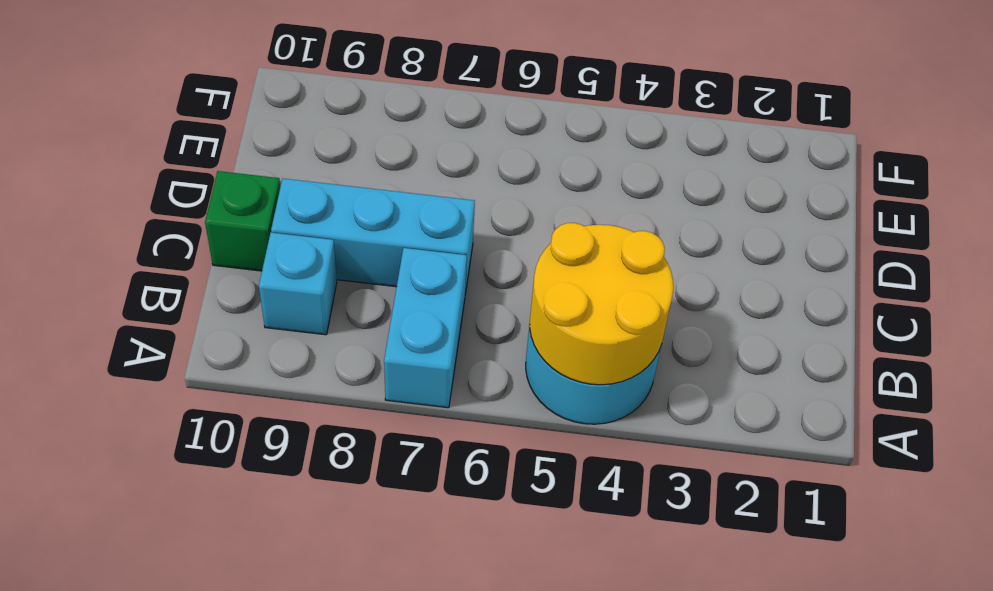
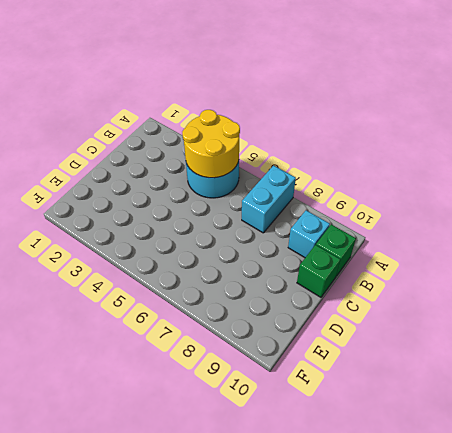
none -> green brick B10 level 1
cyan brick C7:C9 level 1 -> none

